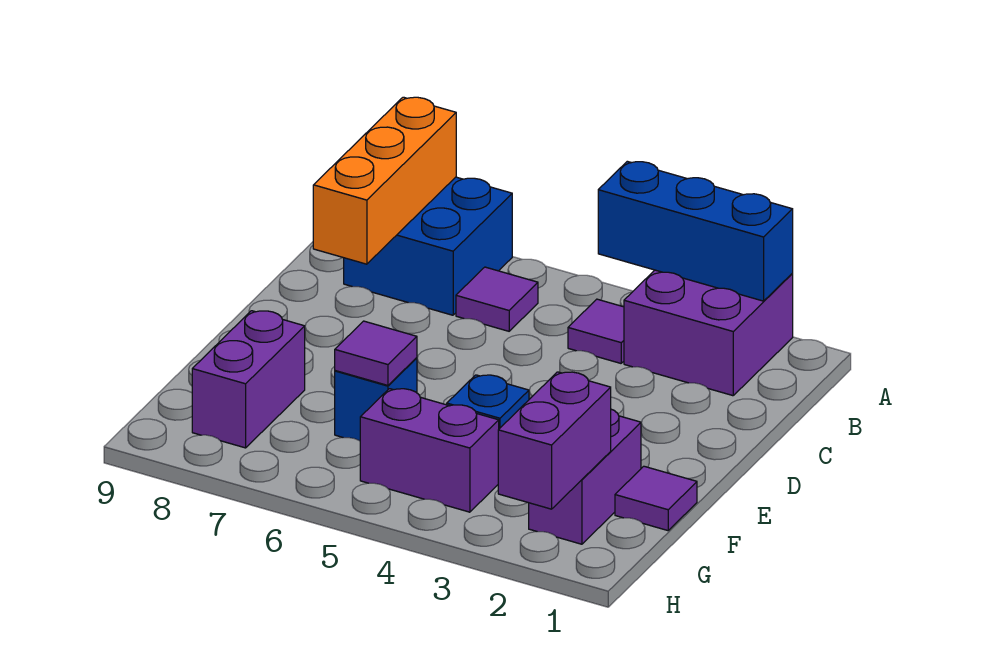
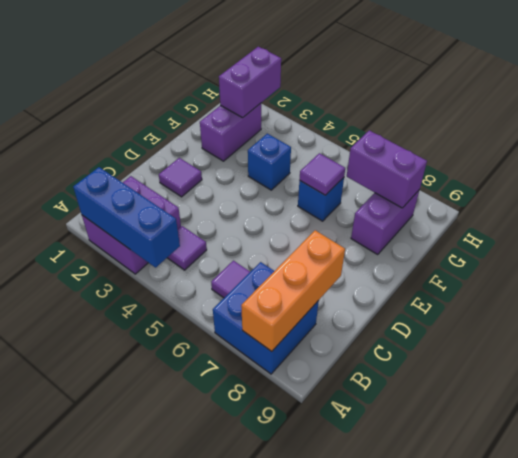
purple tile F1 level 1 -> purple tile D2 level 1
purple brick G4:G5 level 1 -> purple brick G7:G8 level 2

